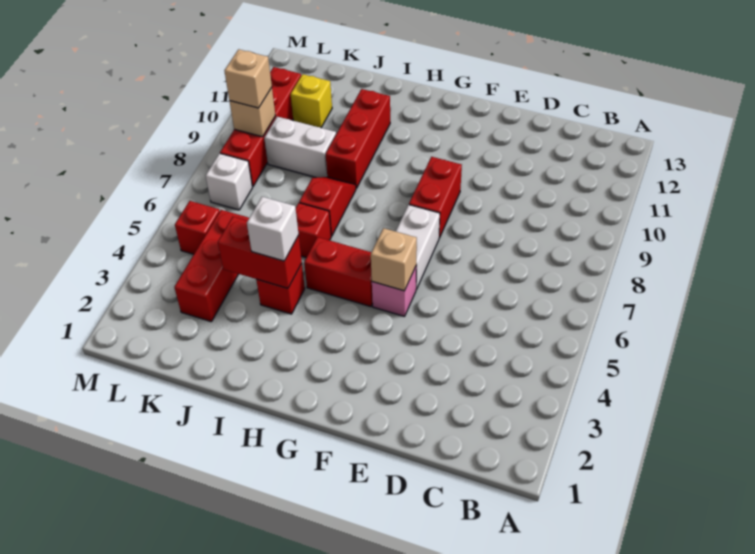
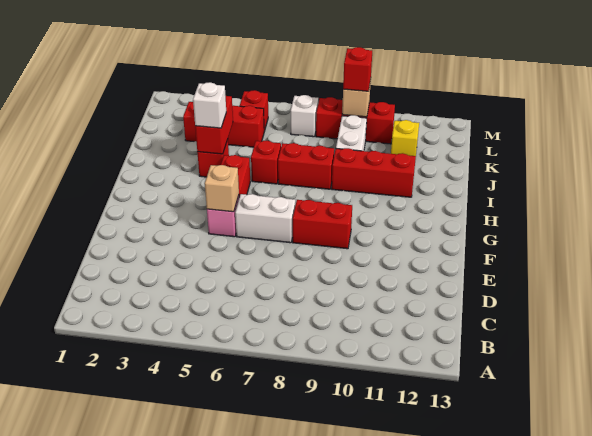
red slope I7:I8 level 1 top 7 -> red brick I7:I8 level 1
red brick L8:L11 level 1 -> red brick L8:L10 level 1
tan brick L9 level 3 -> red brick L9 level 3

